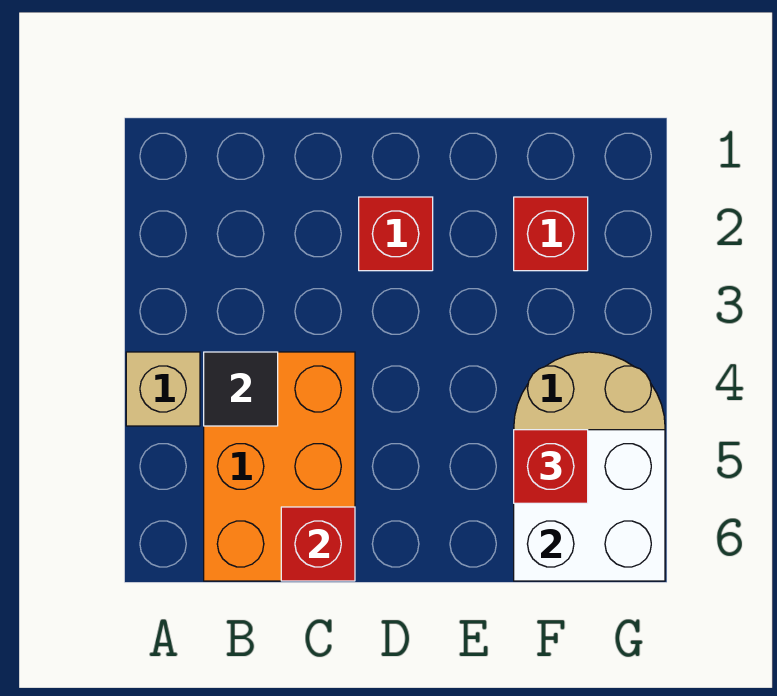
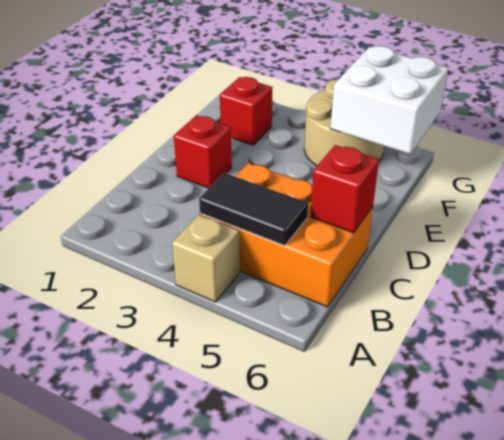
black tile B4 level 2 -> black tile B4:B5 level 2
red brick F5 level 3 -> none

